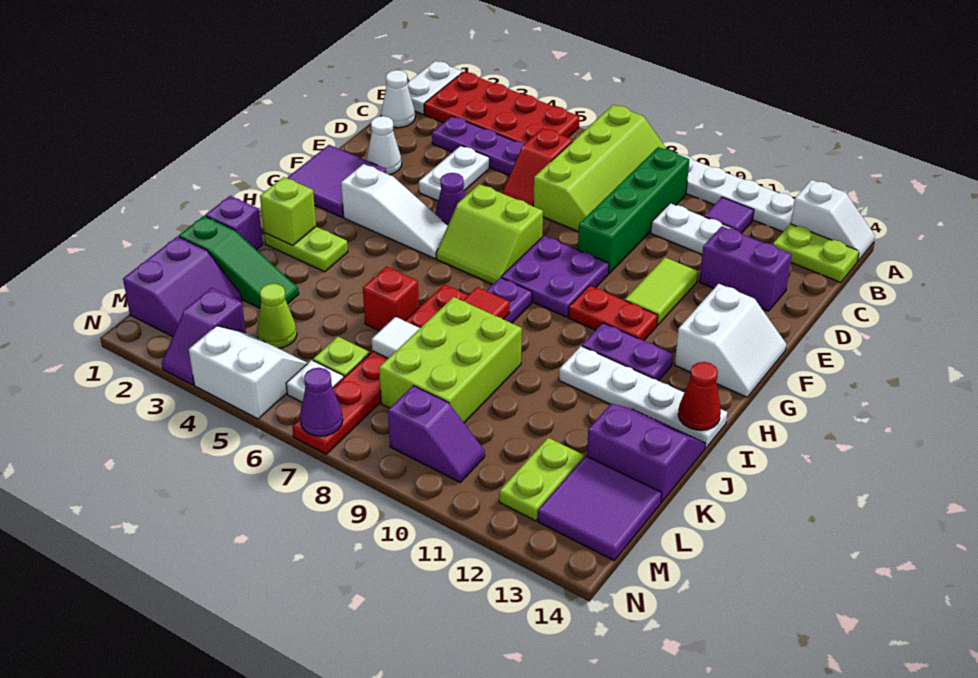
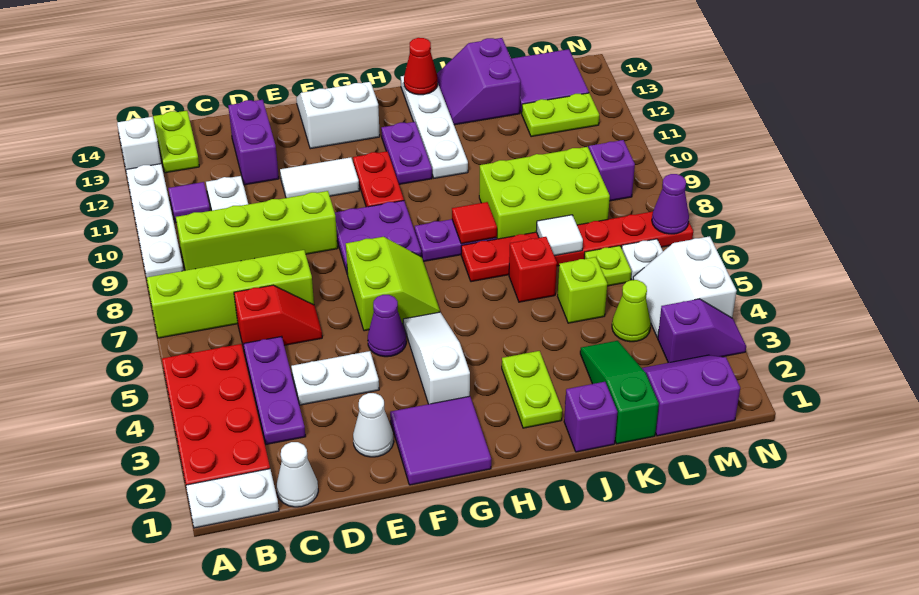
green brick B9:E9 level 1 -> lime brick B9:E9 level 1
lime tile E11:F11 level 1 -> white tile E11:F11 level 1
lime brick I2 level 2 -> lime brick K5 level 1

